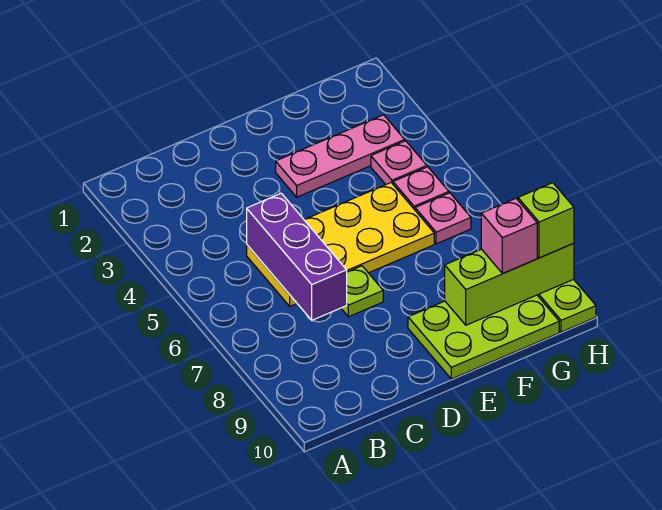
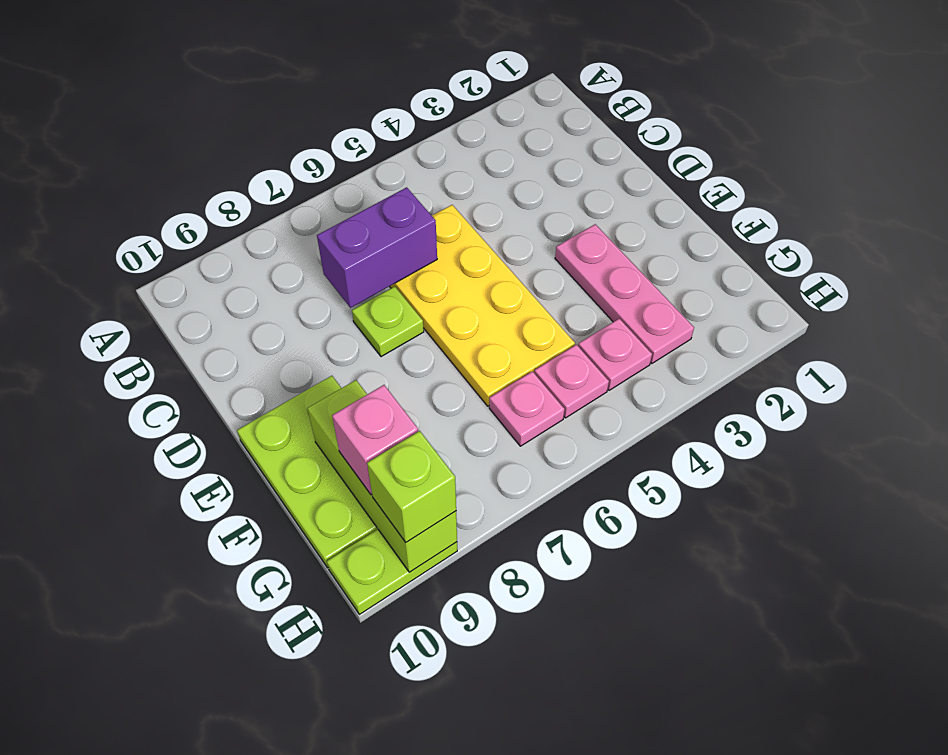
purple brick C5:C7 level 2 -> purple brick C6:C7 level 2

